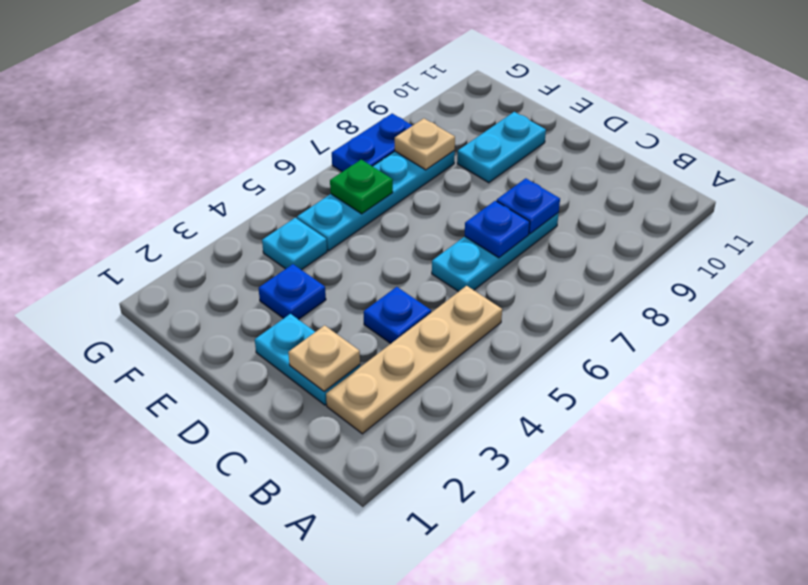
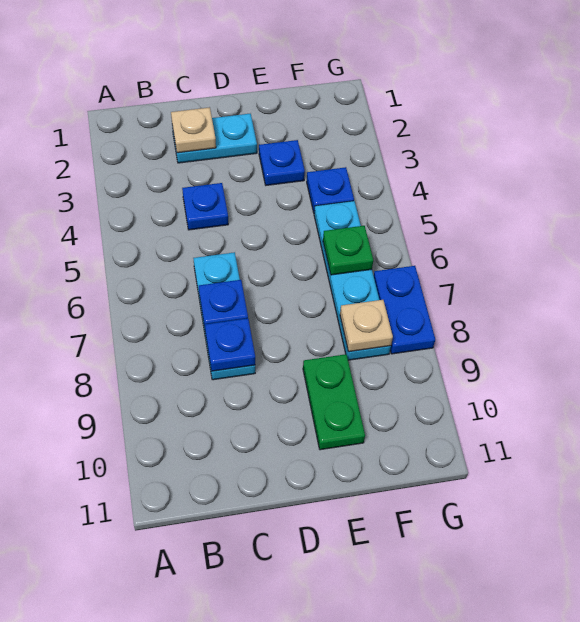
tan plate B2:B5 level 1 -> none
cyan plate E9:E10 level 1 -> green plate E9:E10 level 1
cyan plate F4 level 1 -> blue plate F4 level 1

